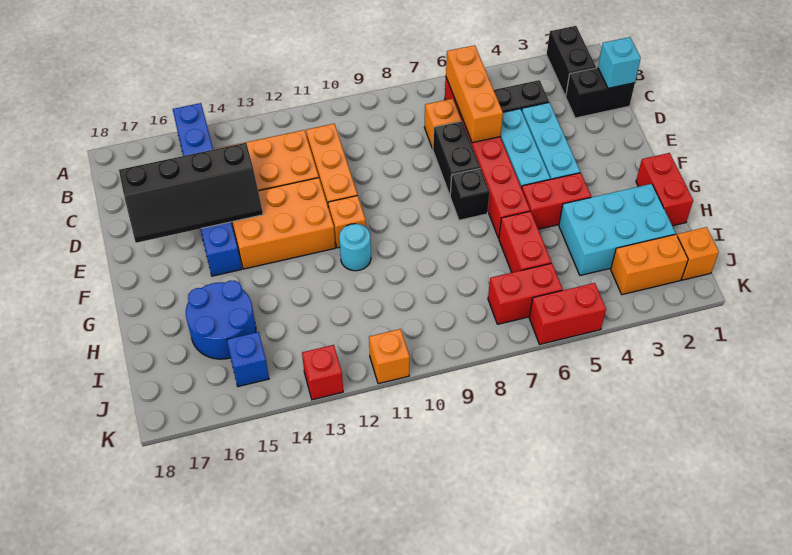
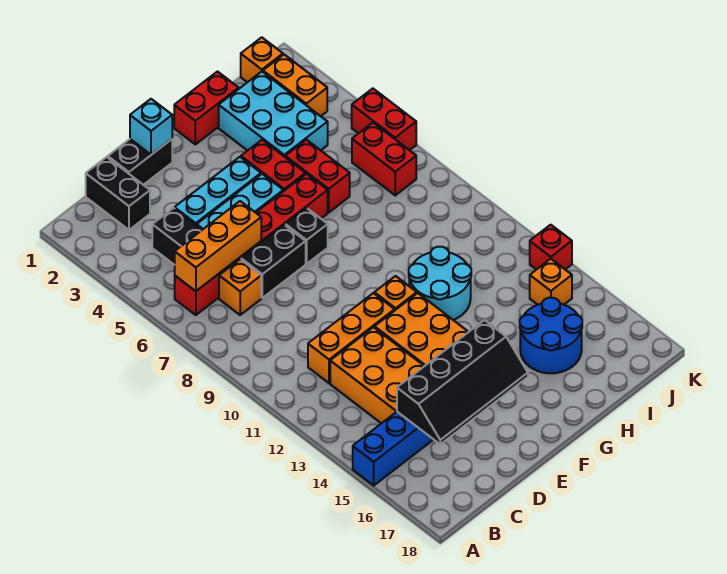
black brick A2:B2 level 1 -> black brick D1:E1 level 1
cyan brick C1 level 2 -> cyan brick E1 level 2
black slope D14:E17 level 2 top D -> black slope C15:F16 level 2 top 15
cyan round brick G11 level 1 -> cyan round brick G11:H12 level 1
red brick H6:I6 level 1 -> red brick H5:H6 level 1
blue brick J15 level 1 -> none
orange brick K11 level 1 -> orange brick J14 level 1

